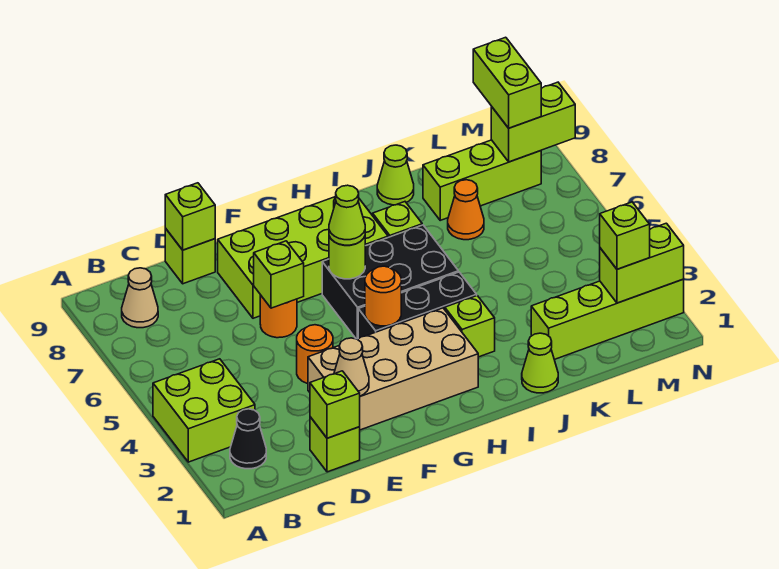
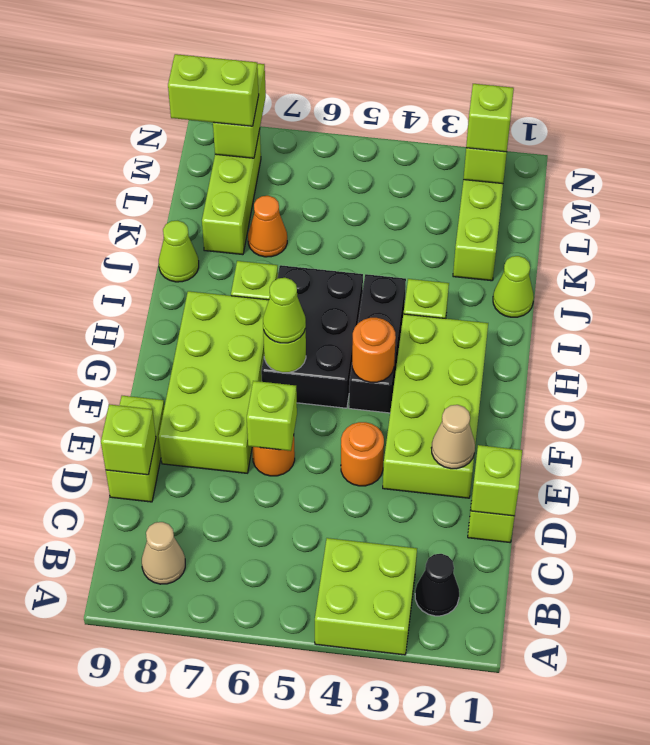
lime brick D9 level 1 -> lime brick D9:E9 level 1
tan brick E2:H3 level 1 -> lime brick E2:H3 level 1

